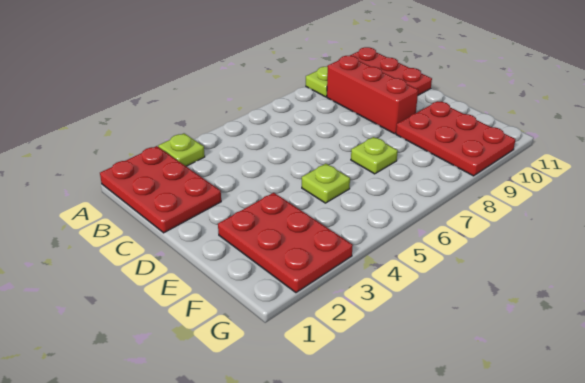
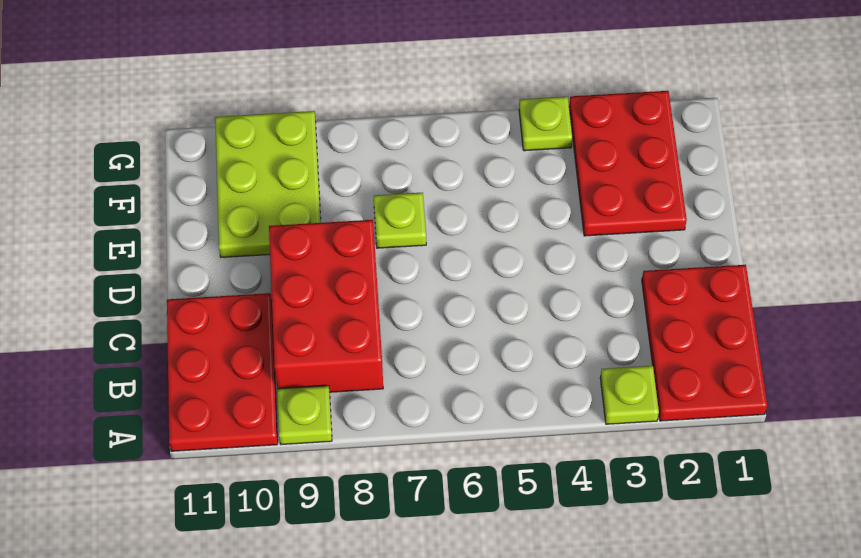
red brick B9:D9 level 1 -> red brick B8:D9 level 1
lime plate E5 level 1 -> lime plate G4 level 1
red plate E9:G10 level 1 -> lime plate E9:G10 level 1

